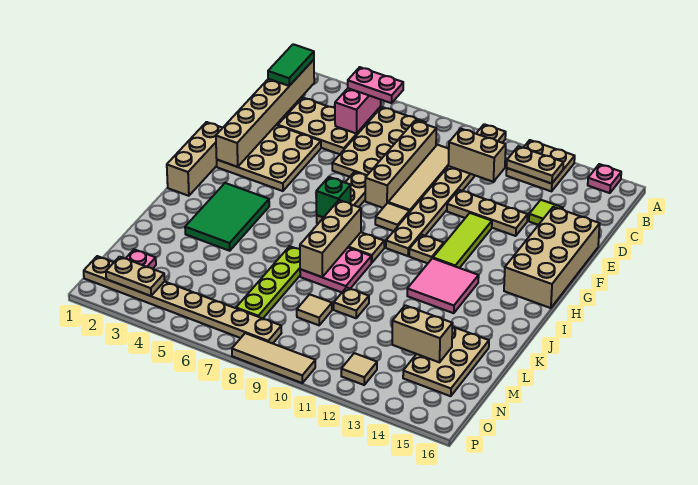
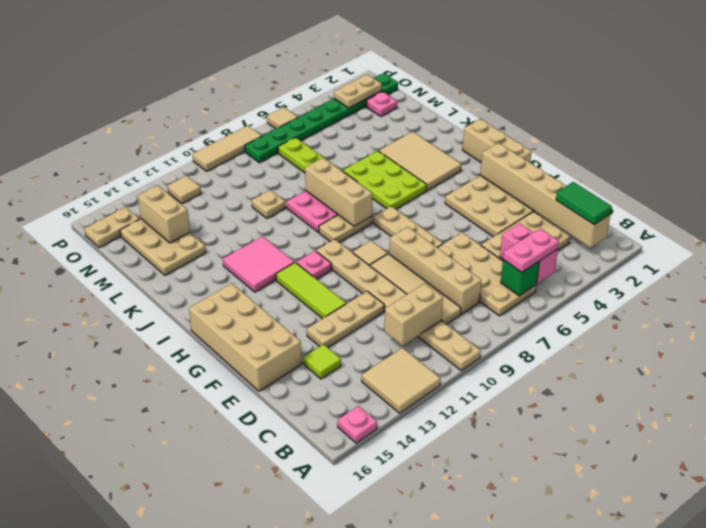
tan plate A12:B13 level 1 -> tan tile A12:B13 level 1
tan plate B12:B13 level 2 -> tan plate O15:O16 level 1
green brick H7 level 2 -> green brick B6 level 2
tan plate H11 level 1 -> pink plate H11 level 1
green tile I3:K4 level 1 -> tan tile I3:K4 level 1
none -> lime plate I5:K6 level 1
tan tile M9 level 1 -> tan tile P6 level 1
tan brick M13:M14 level 2 -> tan brick M14:N14 level 2
tan plate O1:O8 level 1 -> green plate O1:O8 level 1

